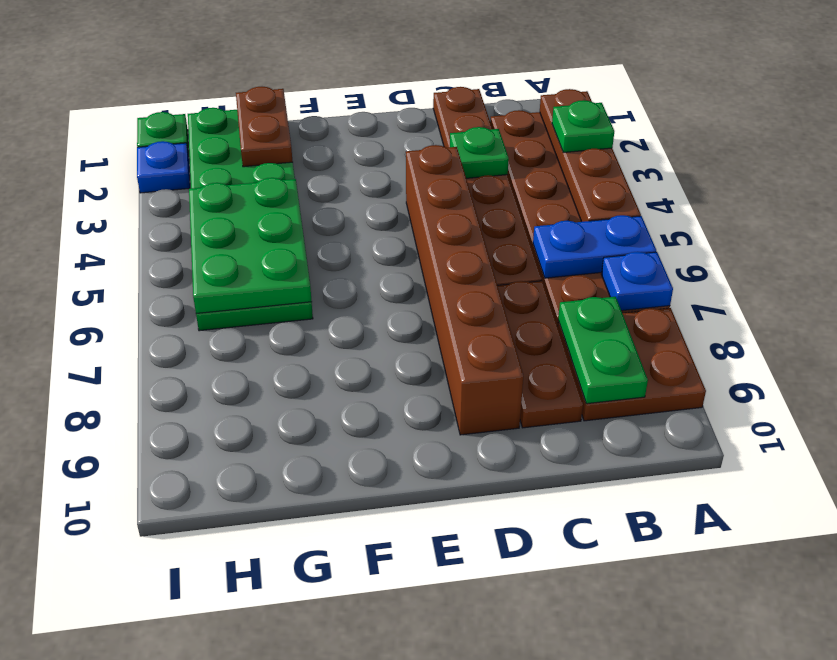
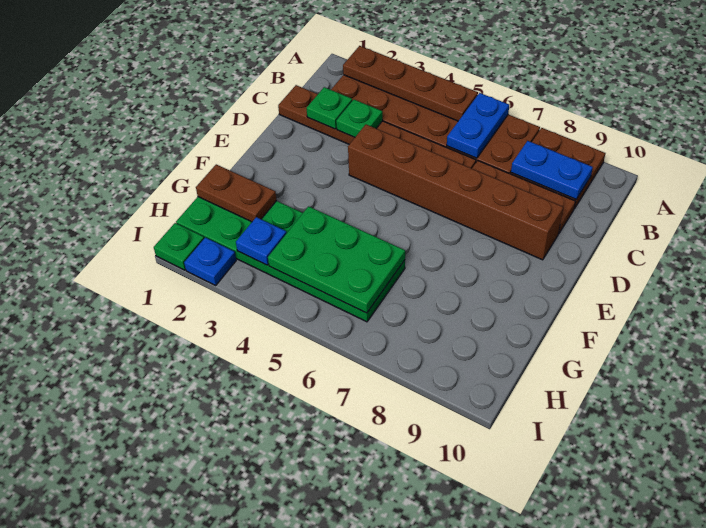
green plate A3 level 3 -> green plate C2 level 2
blue plate A7 level 2 -> blue plate H3 level 2
green plate B8:B9 level 2 -> blue plate B8:B9 level 2

